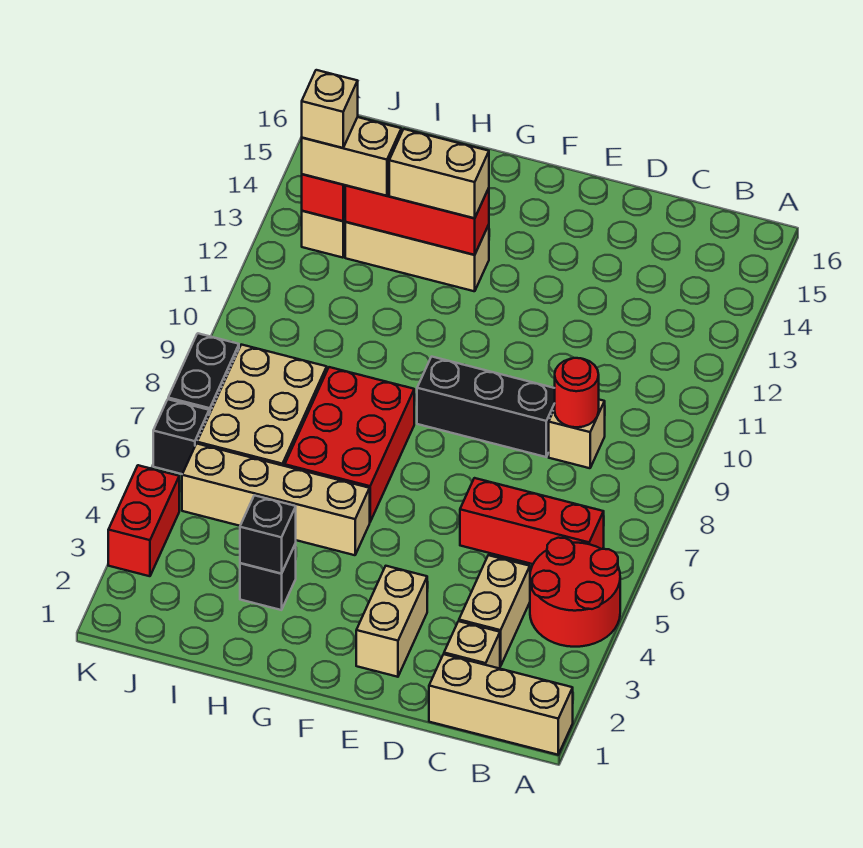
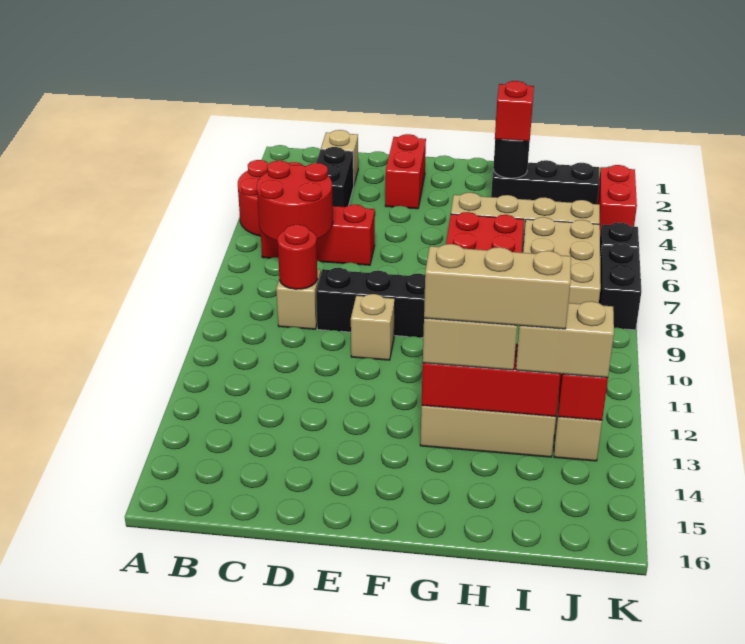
tan brick A1:C1 level 1 -> tan brick G13:I13 level 4
none -> red round brick B6:C7 level 2
tan brick C3:C4 level 1 -> black brick C3:C4 level 1
tan brick E2:E3 level 1 -> red brick E2:E3 level 1
black brick H3 level 1 -> black brick H3:J3 level 1
black brick H3 level 2 -> black round brick H3 level 2
none -> red brick H3 level 3
tan brick J13 level 4 -> tan brick E10 level 1

